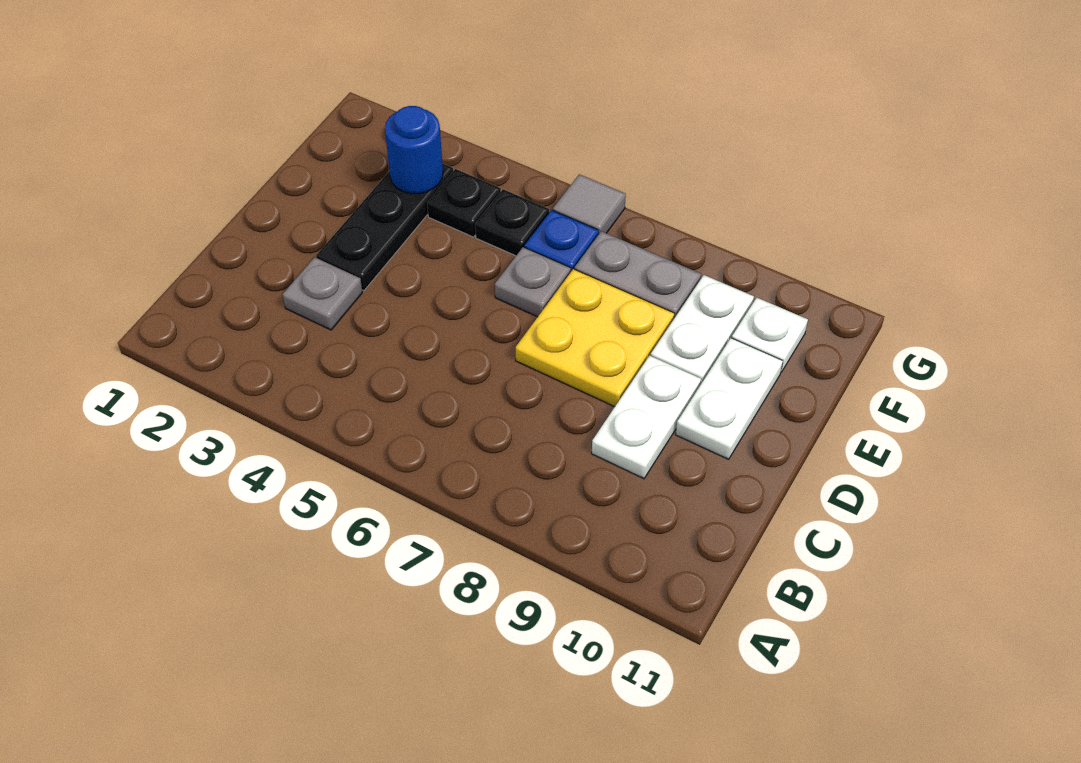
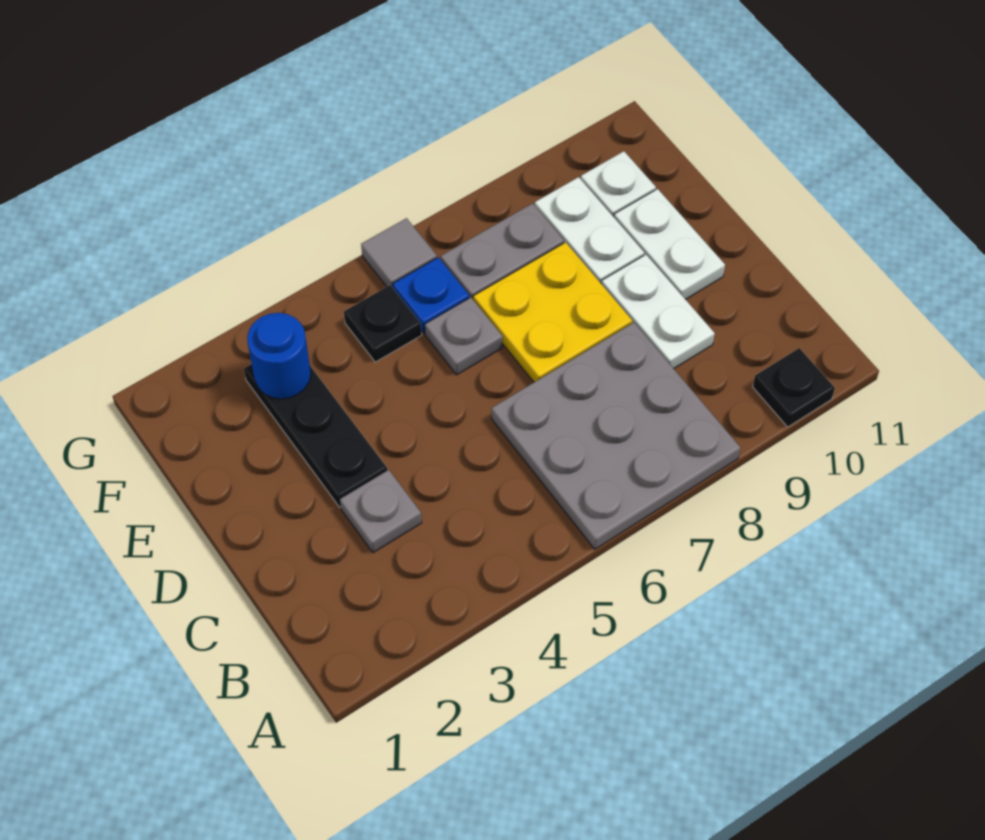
none -> grey plate A6:C8 level 1
black plate F4 level 1 -> black plate A10 level 1

